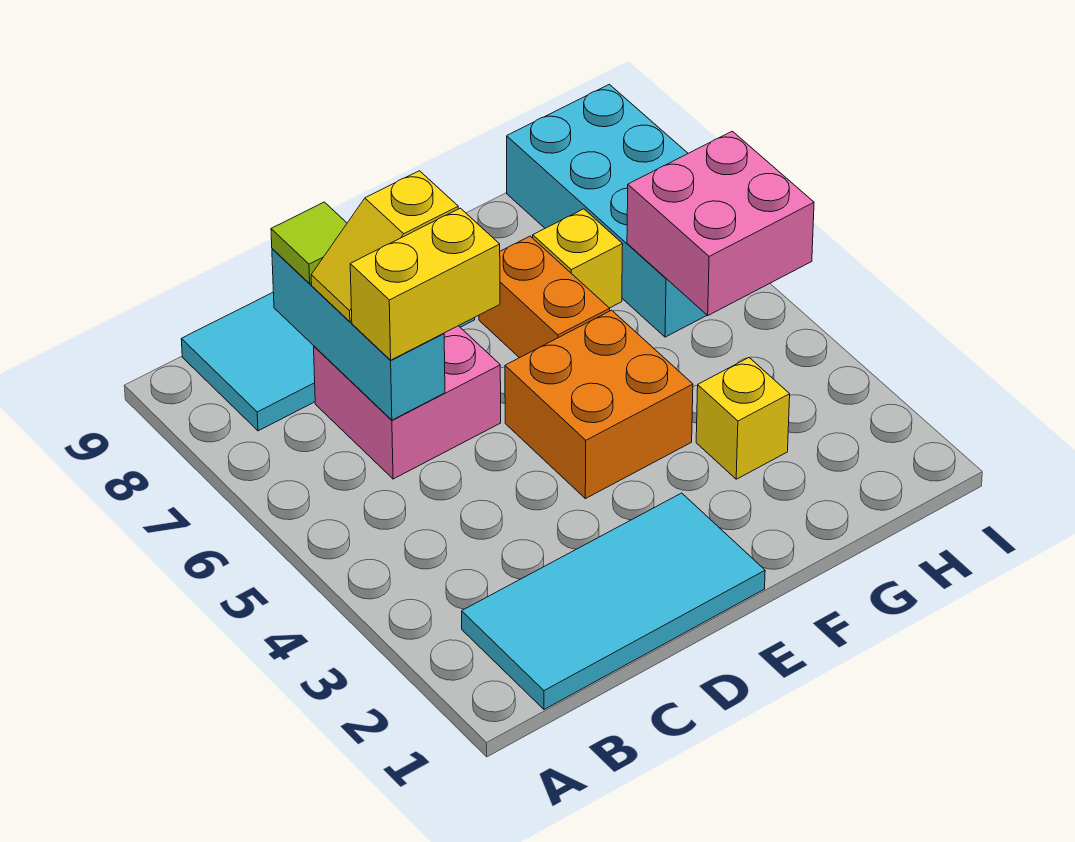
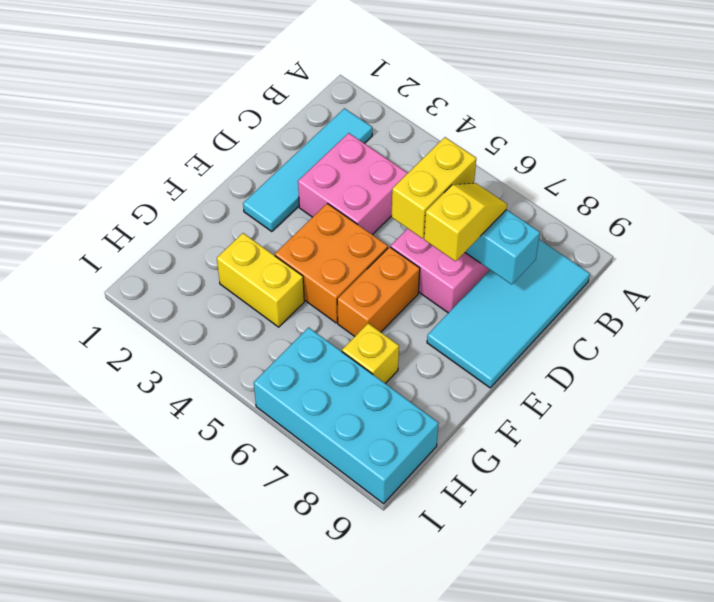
cyan tile B1:E2 level 1 -> cyan tile B2:E2 level 1
lime tile C8 level 3 -> none
orange brick F6:F7 level 1 -> orange brick E6:F6 level 1
yellow brick G3 level 1 -> yellow brick G3:G4 level 1
pink brick H5:I6 level 2 -> pink brick C3:D4 level 1

